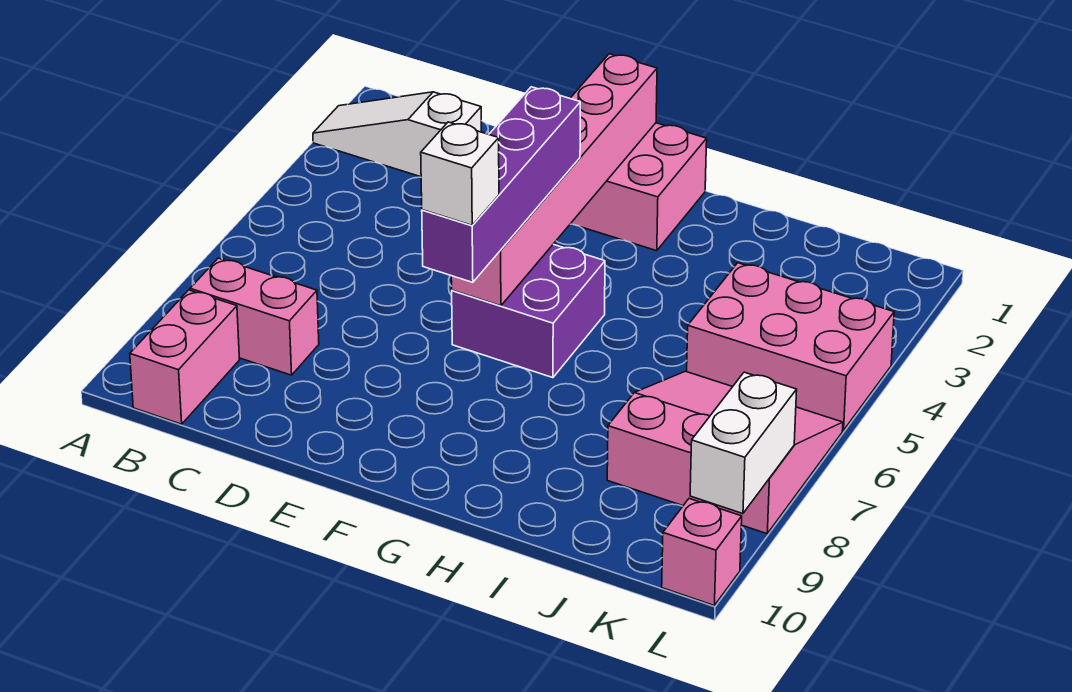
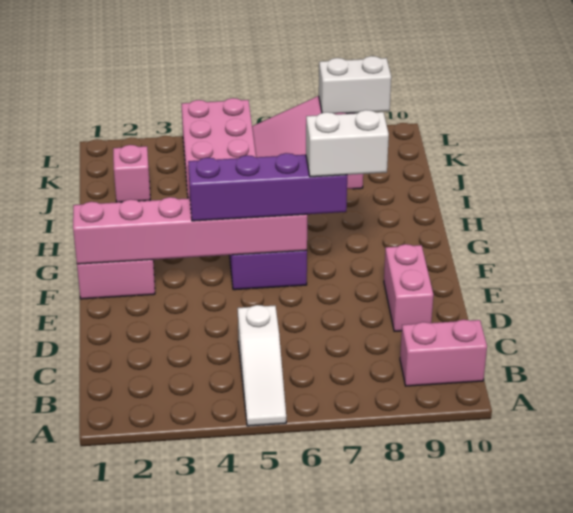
white slope A2:C2 level 1 top C -> white slope A5:C5 level 1 top C
pink brick B8:C8 level 1 -> pink brick D9:E9 level 1
white brick F7 level 4 -> white brick F7:F8 level 4
pink brick L10 level 1 -> pink brick J2 level 1

